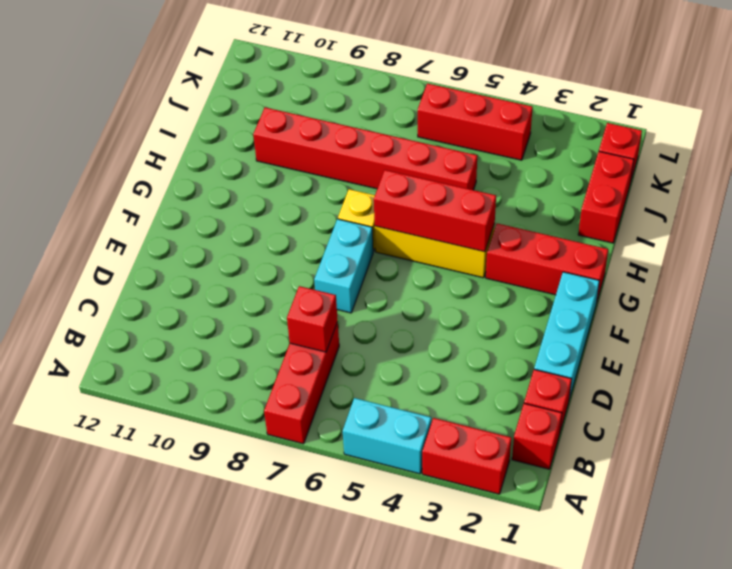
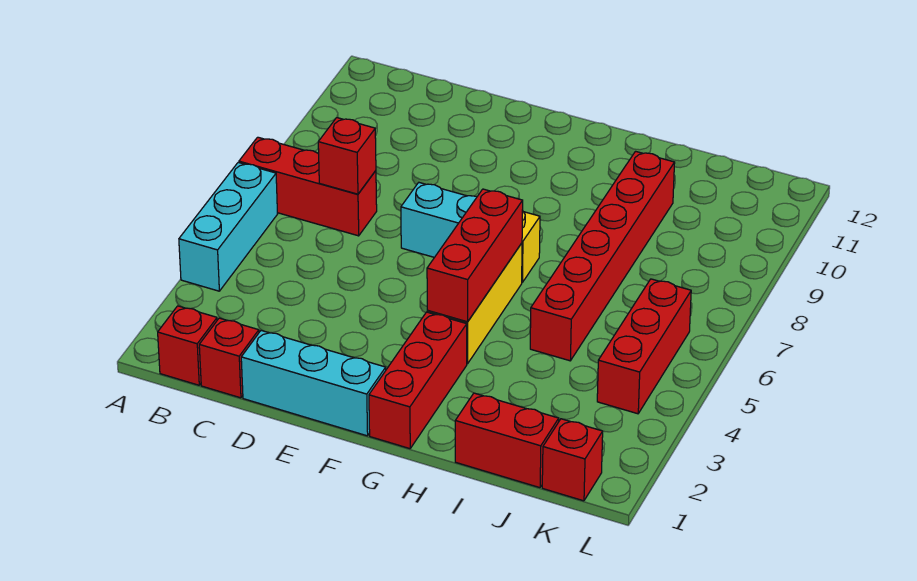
red brick A2:A3 level 1 -> none
cyan brick A4:A5 level 1 -> cyan brick A4:A6 level 1

